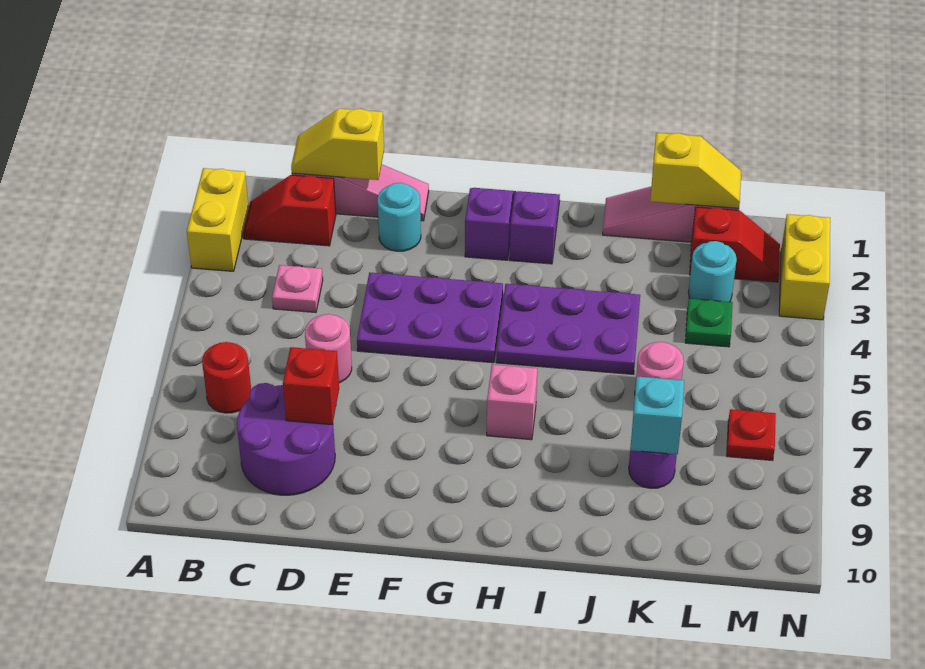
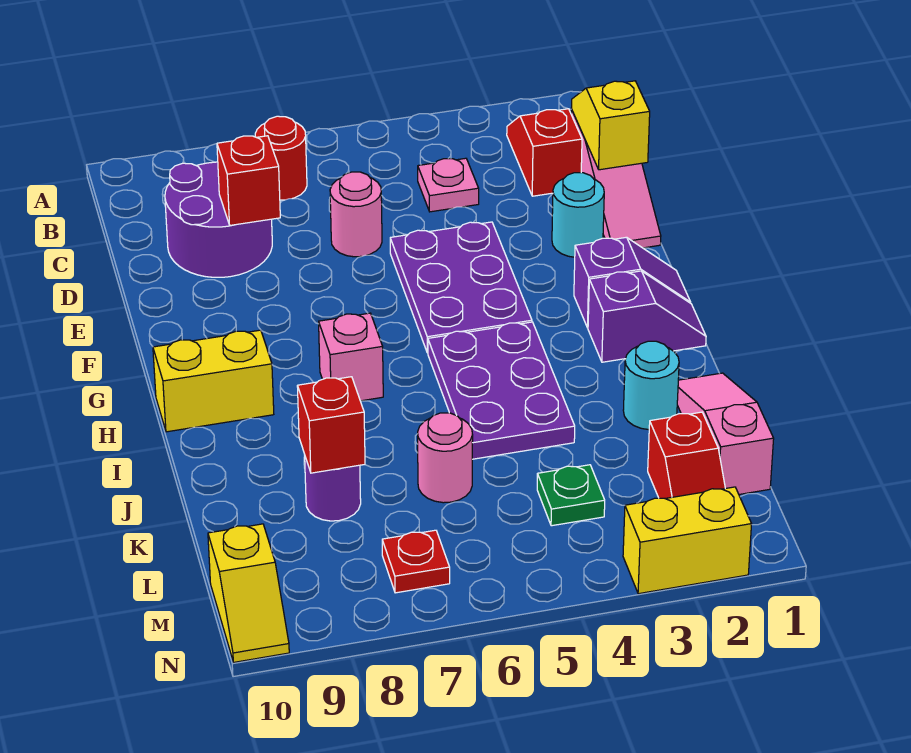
yellow brick A2:A3 level 1 -> yellow brick H9:H10 level 1
yellow slope K1:L1 level 2 top K -> yellow slope M10:N10 level 1 top M
cyan brick K8 level 2 -> red brick K8 level 2
cyan round brick L3 level 1 -> cyan round brick J2 level 1

